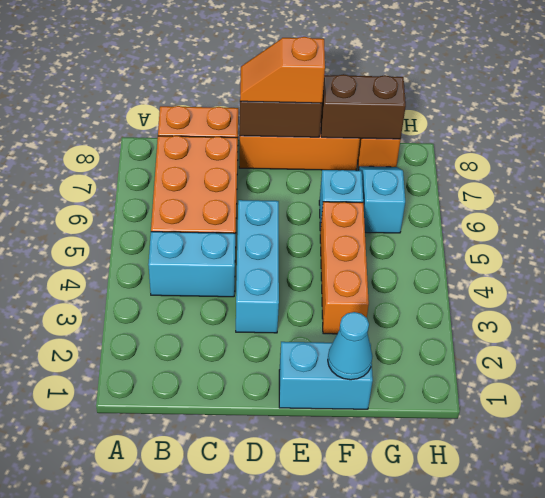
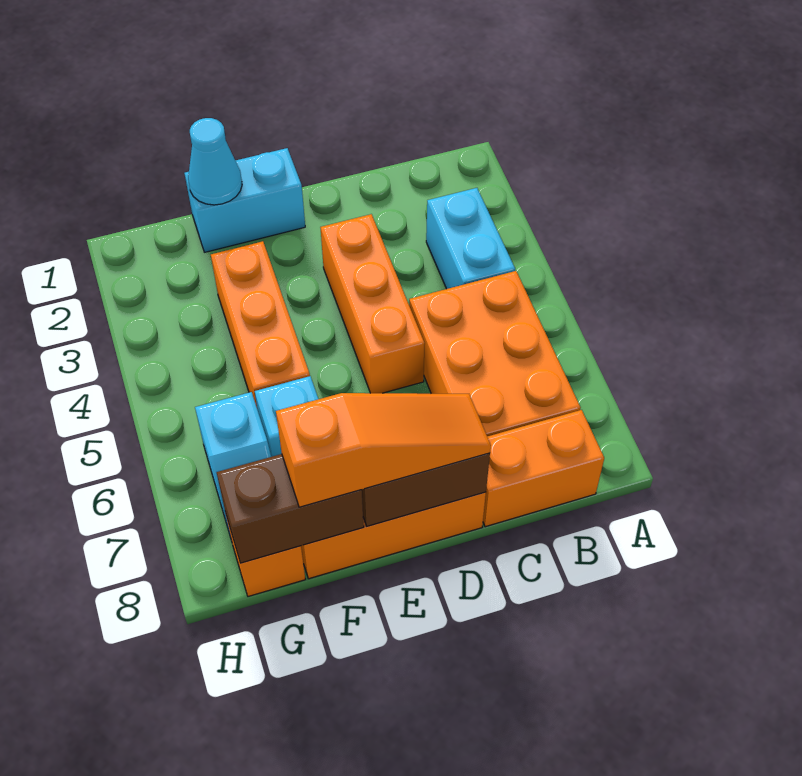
cyan brick B4:C4 level 1 -> cyan brick B3:B4 level 1
cyan brick D3:D5 level 1 -> orange brick D3:D5 level 1
orange slope D8:E8 level 3 top E -> orange slope D8:F8 level 3 top F

